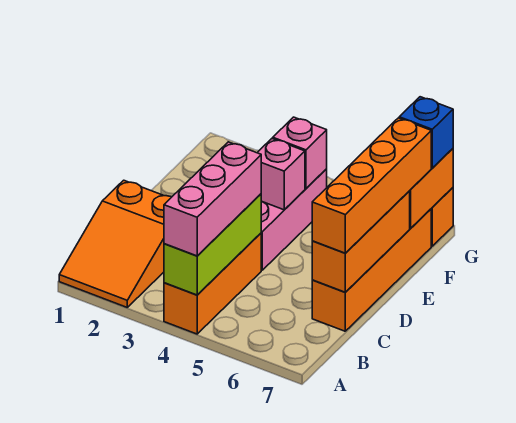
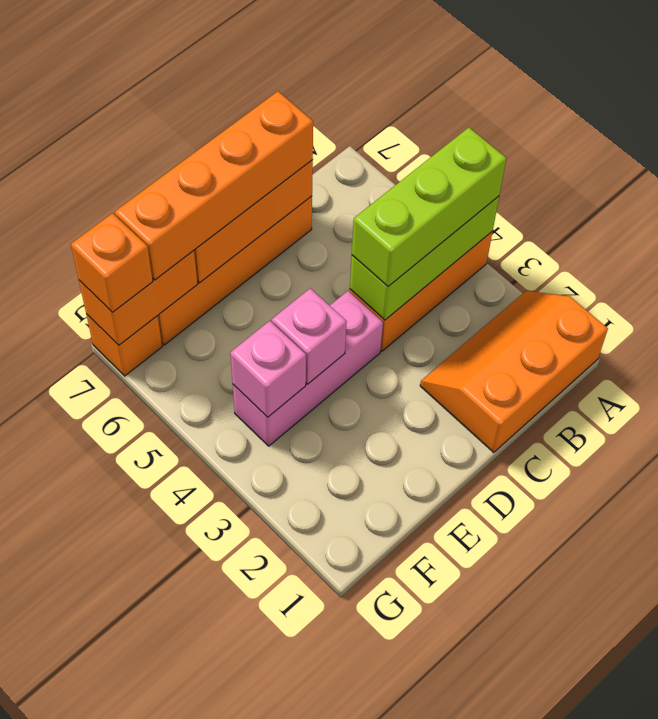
orange slope A1:C2 level 1 top C -> orange slope A1:C2 level 1 top 1
pink brick A4:C4 level 3 -> lime brick A4:C4 level 3
blue brick G7 level 3 -> orange brick G7 level 3

